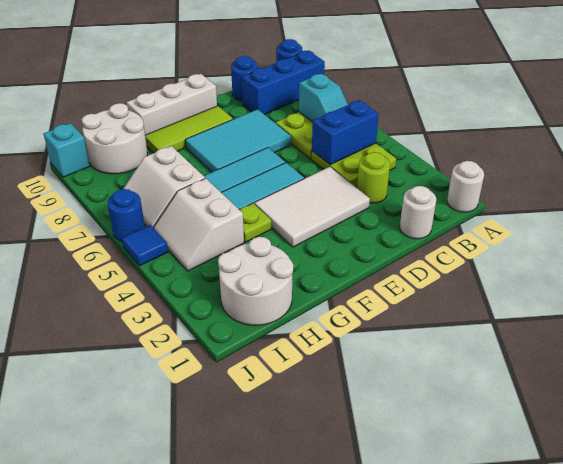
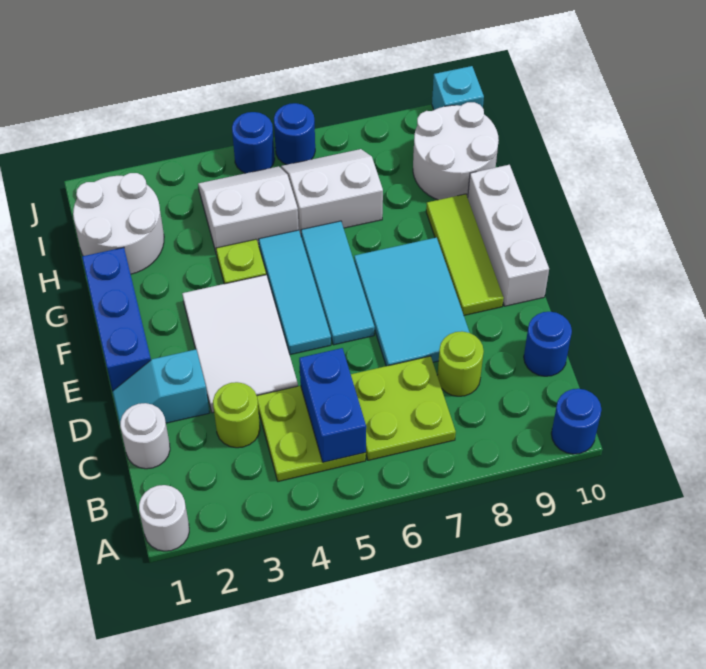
blue brick A9:C9 level 1 -> blue brick E1:G1 level 1
cyan slope B6:B7 level 2 top 7 -> cyan slope D1:D2 level 1 top 2
none -> lime round brick C8 level 1
blue tile J5 level 1 -> blue round brick J5 level 1

